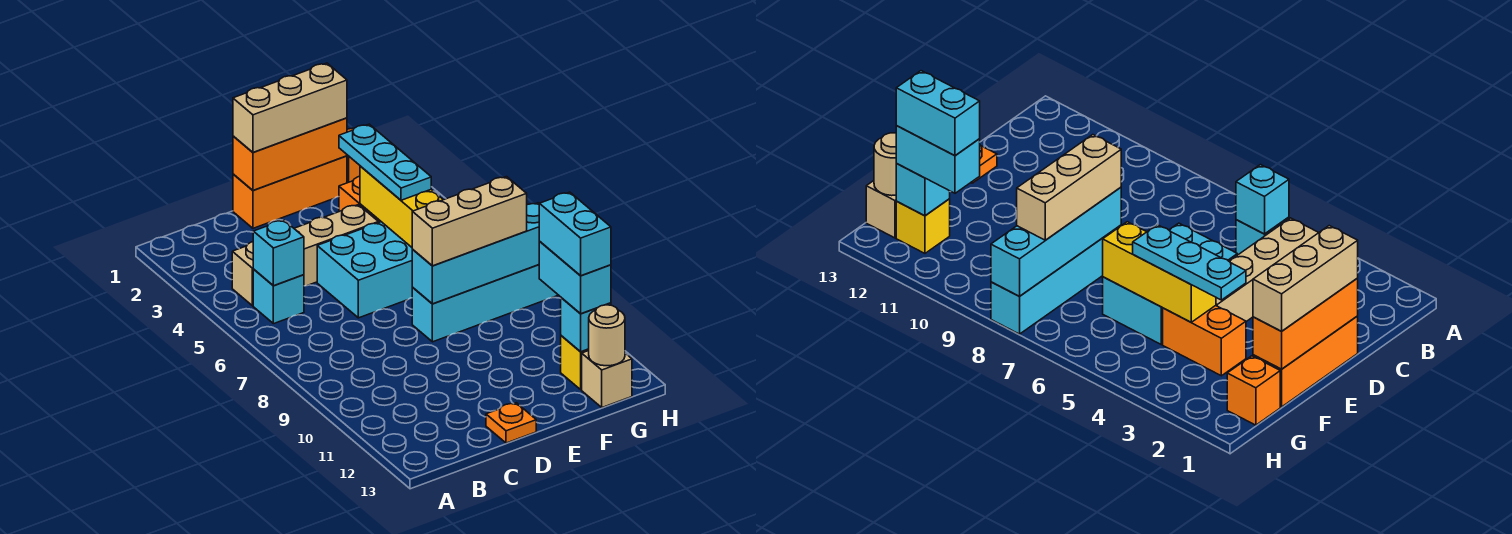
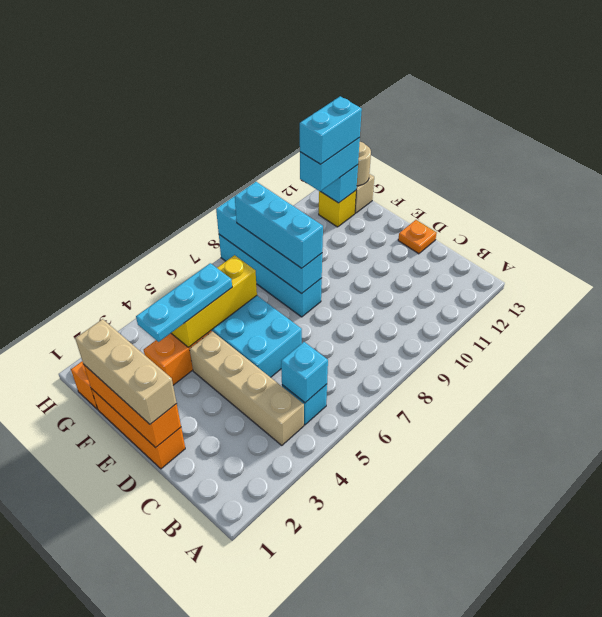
tan brick E8:G8 level 3 -> cyan brick E8:G8 level 3

